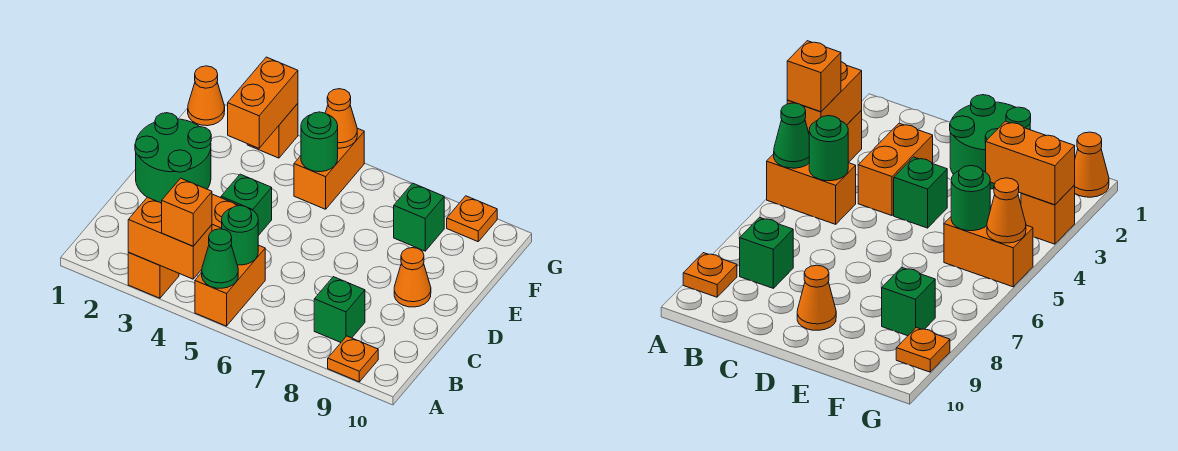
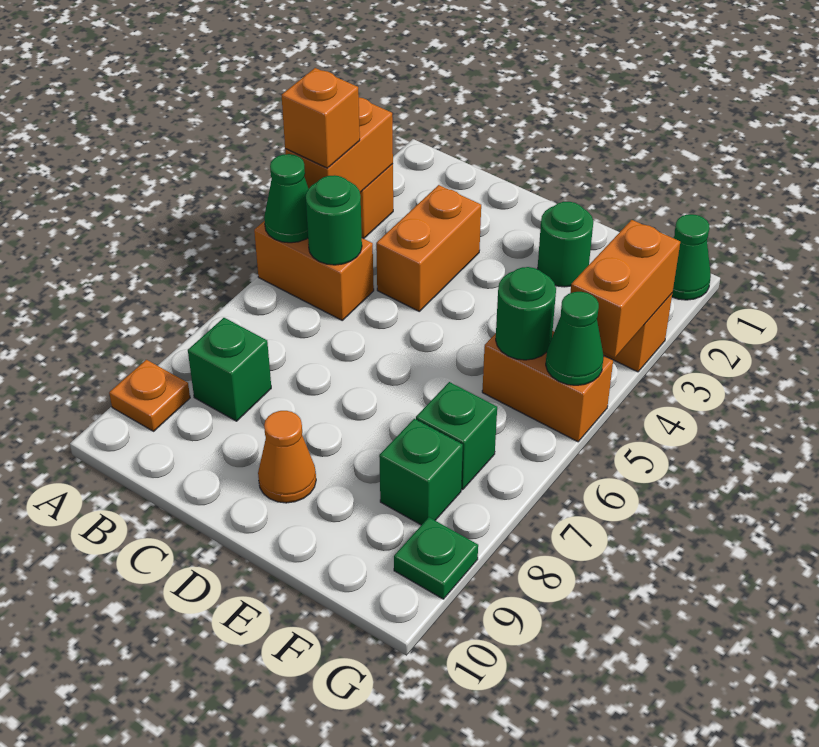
green round brick D1:E2 level 1 -> green round brick E2 level 1
green brick D4 level 1 -> green brick F7 level 1
orange brick F3:G3 level 2 -> orange brick G3:G4 level 2
orange cone G1 level 1 -> green cone G1 level 1
orange cone G5 level 2 -> green cone G5 level 2
orange plate G9 level 1 -> green plate G9 level 1

